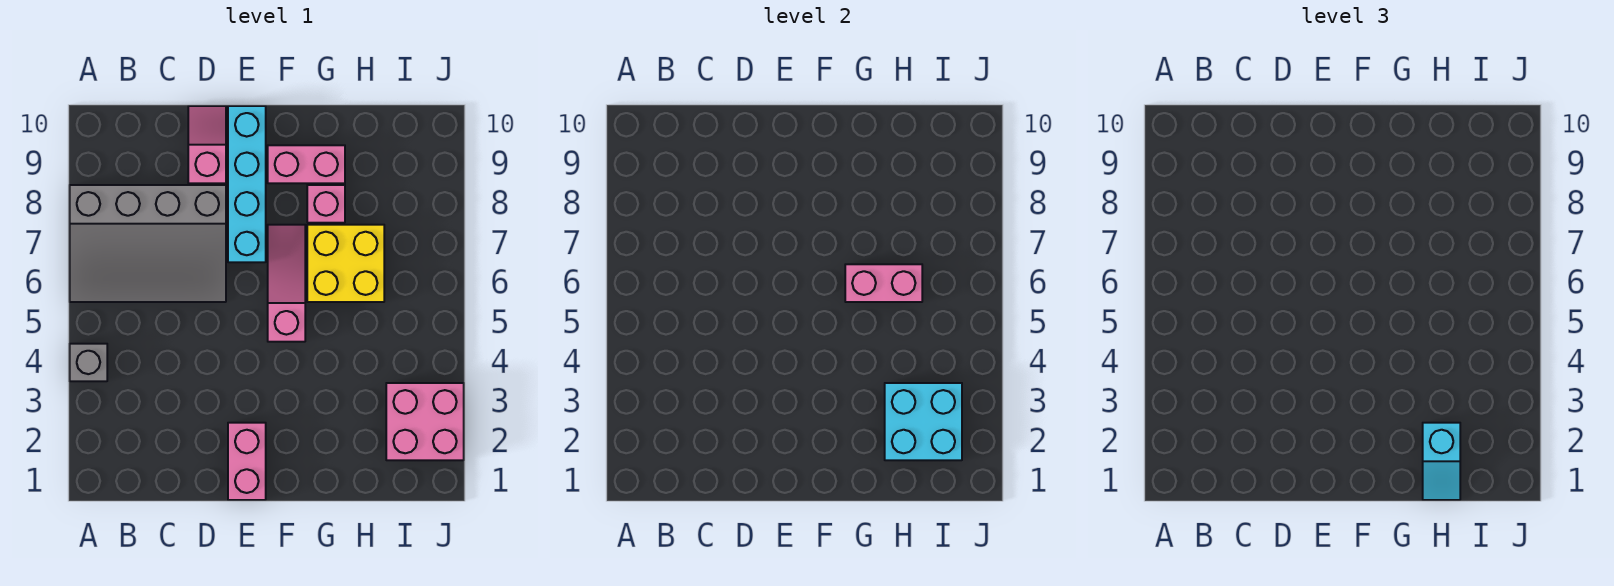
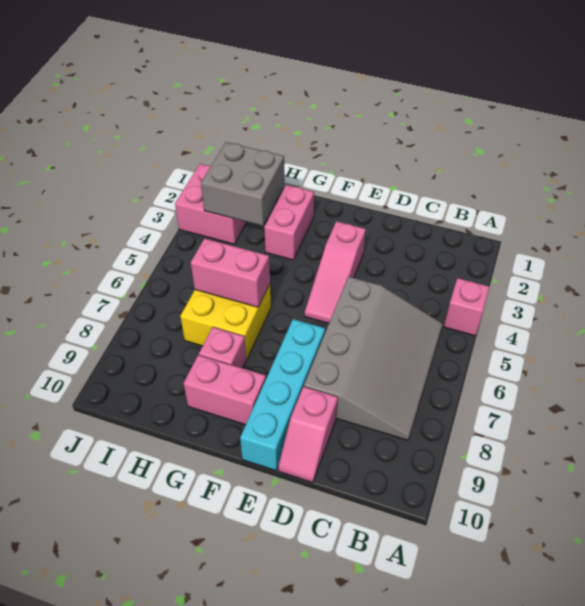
grey brick A4 level 1 -> pink brick A4 level 1
grey slope A6:D8 level 1 top 8 -> grey slope B5:D8 level 1 top D
pink brick E1:E2 level 1 -> pink brick G2:G3 level 1
pink slope F5:F7 level 1 top 5 -> pink slope E3:E5 level 1 top 3
cyan slope H1:H2 level 3 top 2 -> none
cyan brick H2:I3 level 2 -> grey brick H2:I3 level 2

